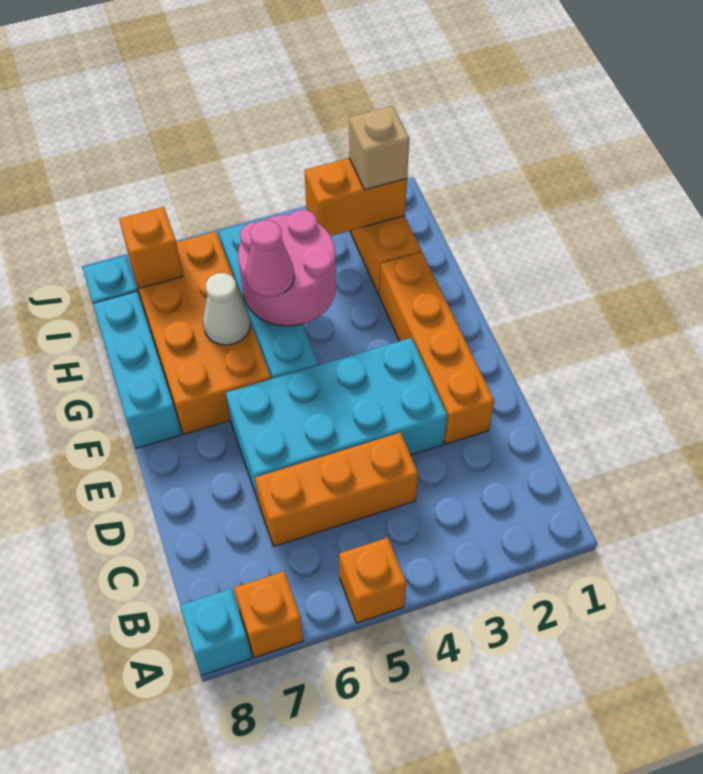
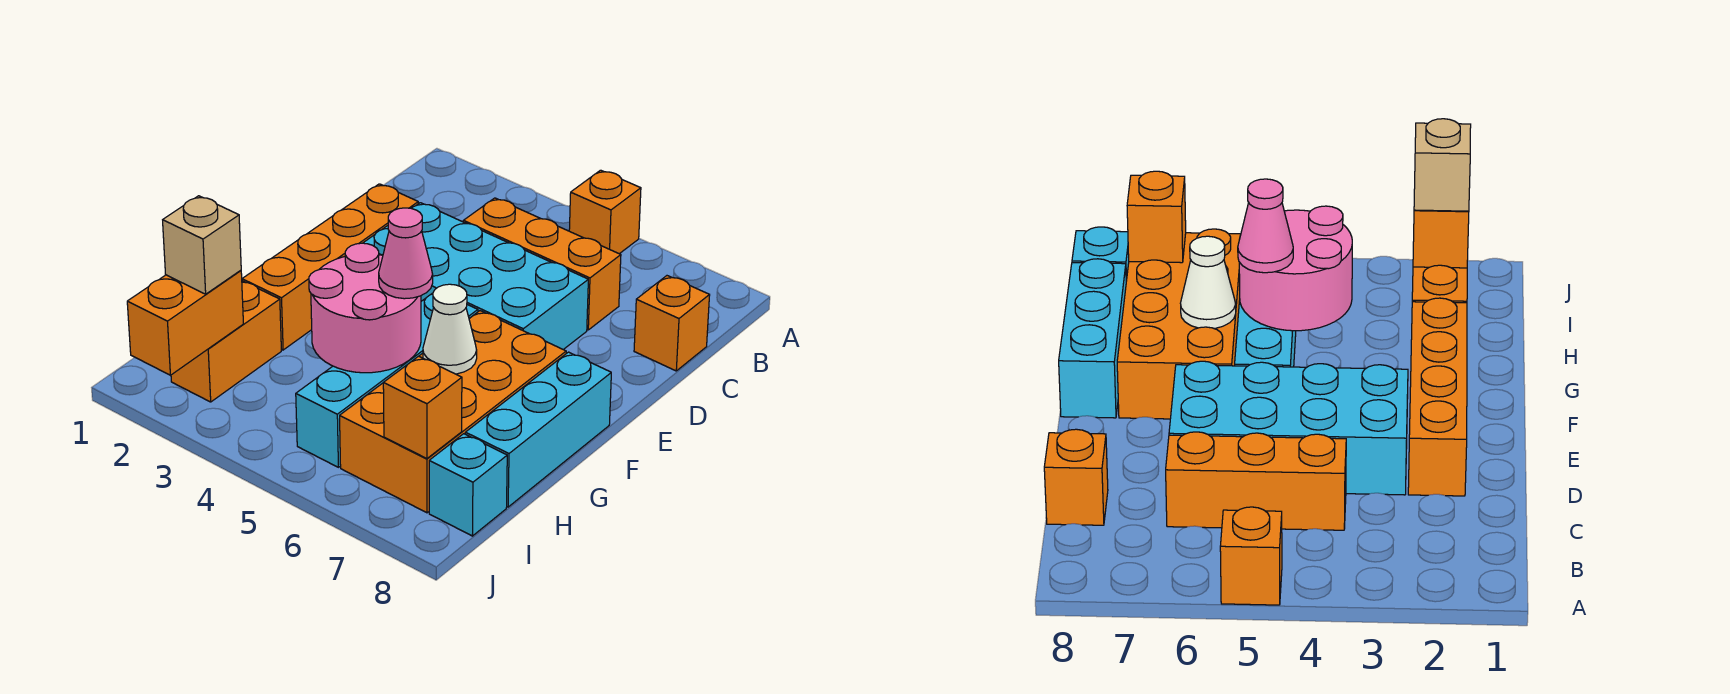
orange brick A7 level 1 -> orange brick C8 level 1
cyan brick A8 level 1 -> none
orange brick I2:I3 level 2 -> orange brick I2:J2 level 2

